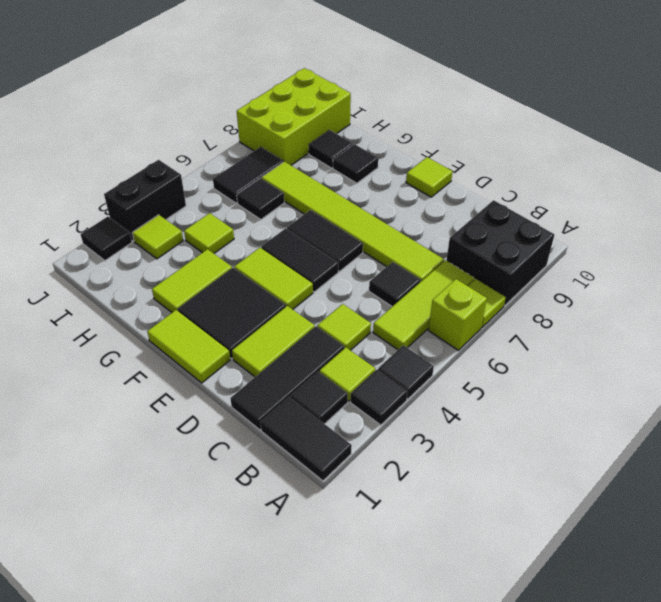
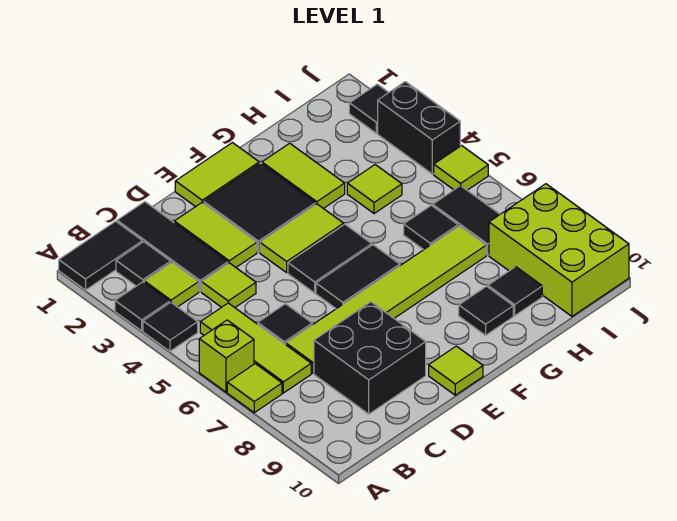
black brick A8:B9 level 1 -> black brick C8:D9 level 1
lime tile I3 level 1 -> lime tile J5 level 1

